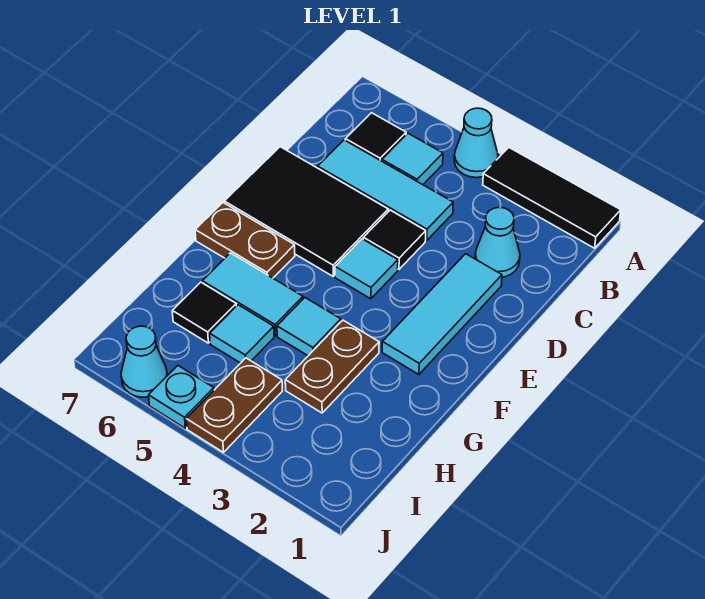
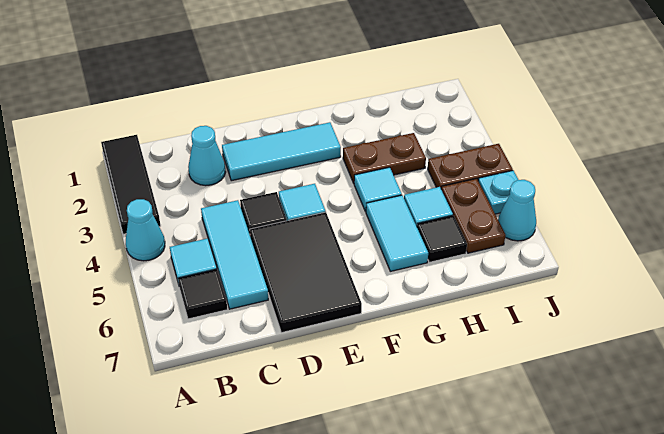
brown plate F6:F7 level 1 -> brown plate I5:I6 level 1

